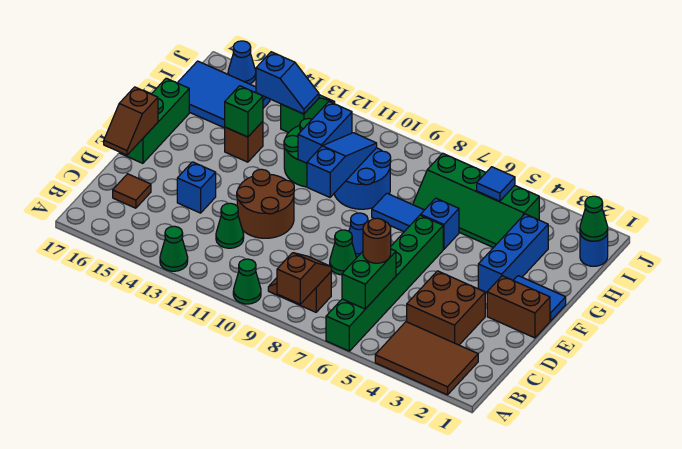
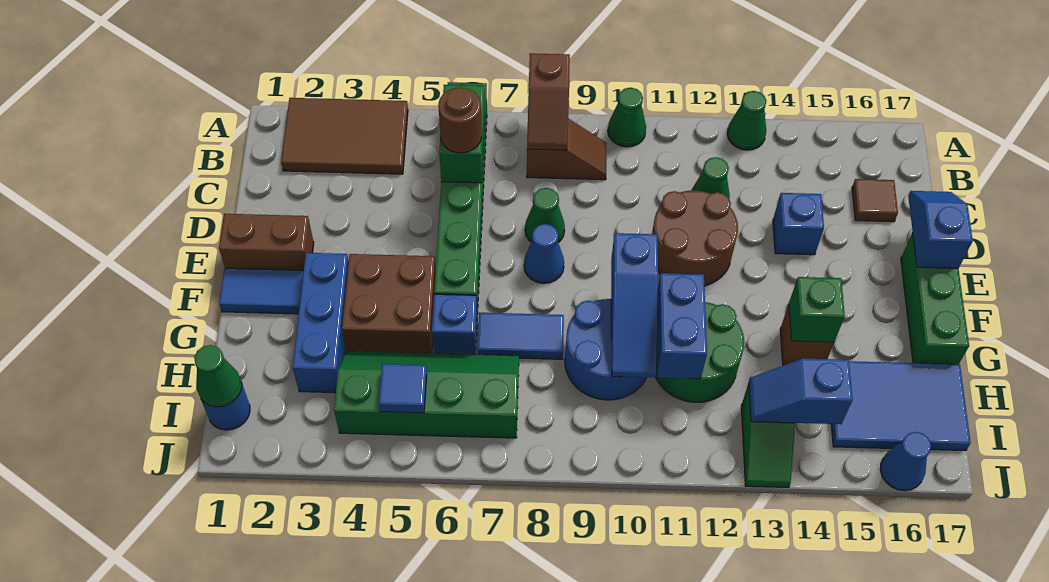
brown brick C3:D4 level 1 -> brown brick F4:G5 level 1
brown slope D17:E17 level 2 top E -> blue slope D17:E17 level 2 top E

